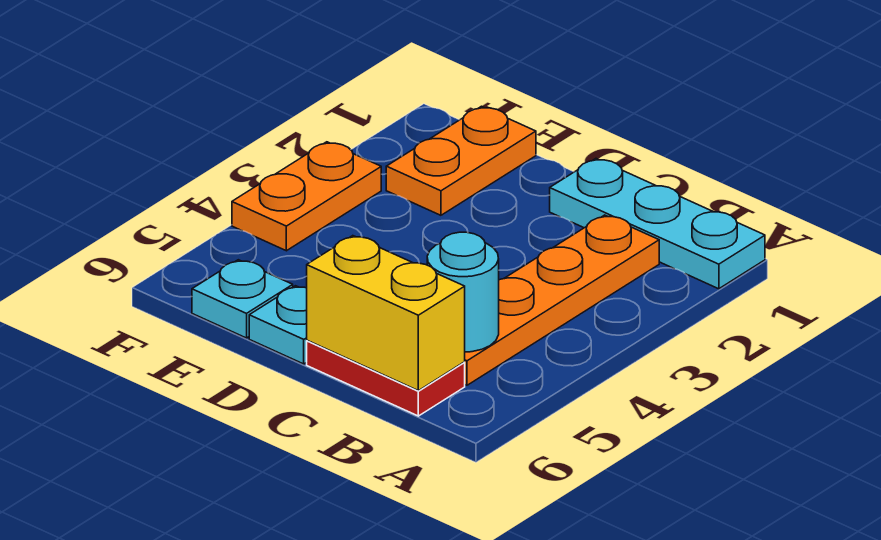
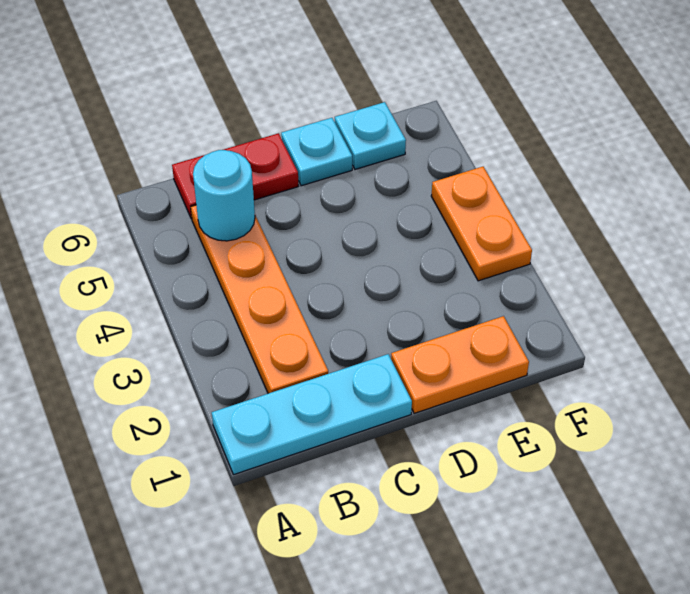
yellow brick B6:C6 level 2 -> none
orange plate E1:E2 level 1 -> orange plate D1:E1 level 1

